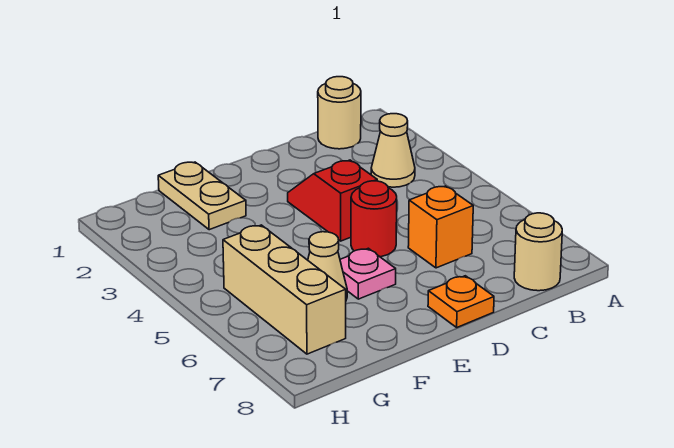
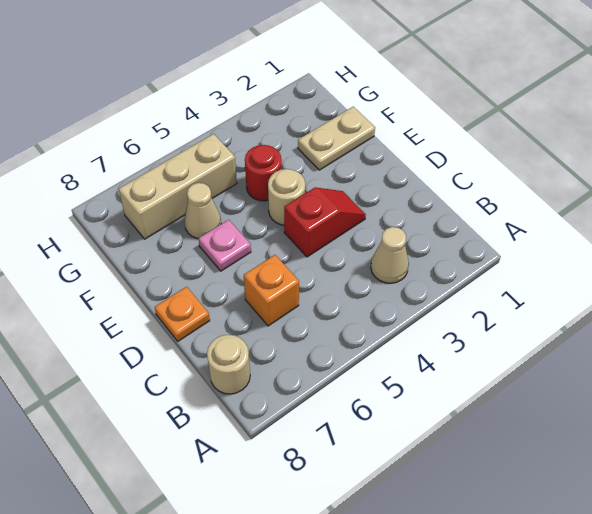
tan round brick B1 level 1 -> tan round brick E4 level 1
red round brick D5 level 1 -> red round brick F4 level 1

